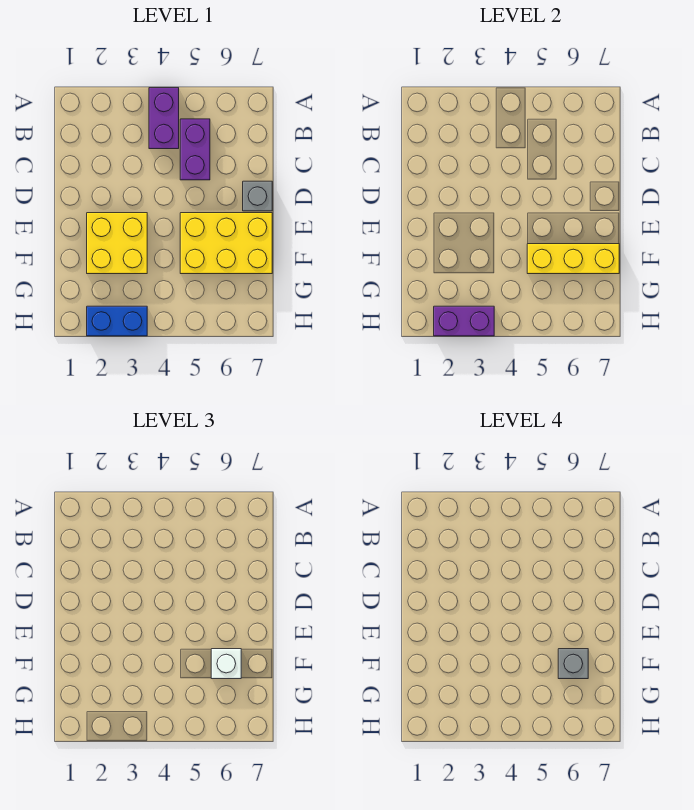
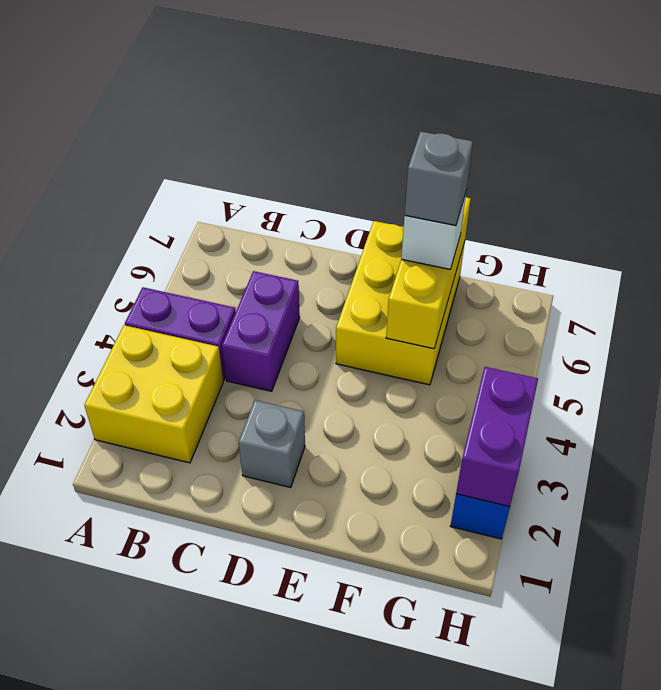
purple brick B5:C5 level 1 -> purple brick C4:C5 level 1
grey brick D7 level 1 -> grey brick D2 level 1
yellow brick E2:F3 level 1 -> yellow brick A2:B3 level 1

